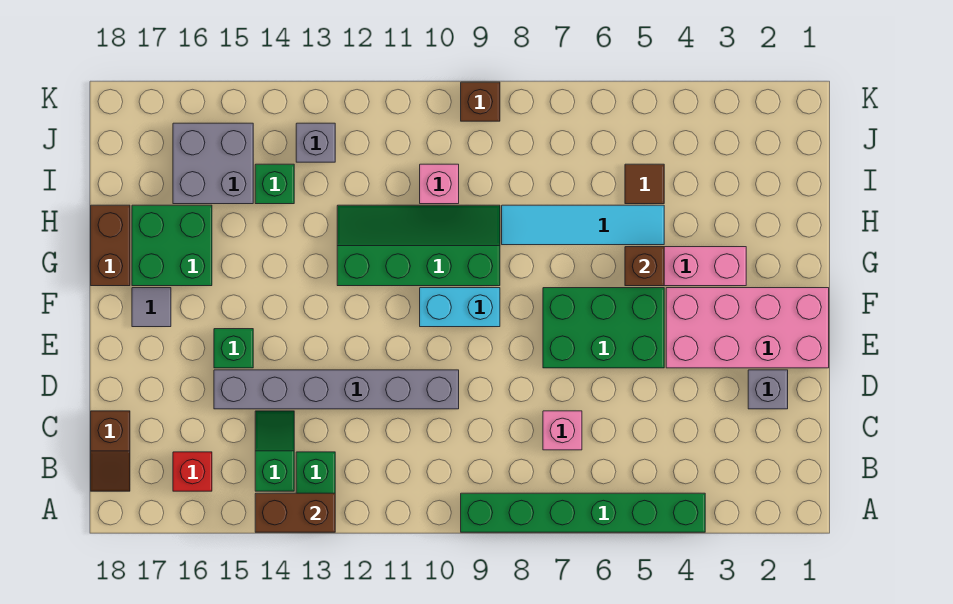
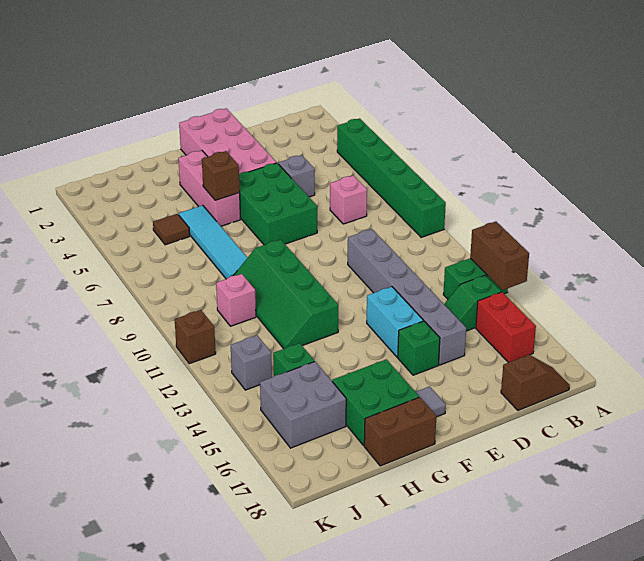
red brick B16 level 1 -> red brick B15:B16 level 1
grey brick D2 level 1 -> grey brick D5 level 1
cyan brick F9:F10 level 1 -> cyan brick E13:E14 level 1
brown brick K9 level 1 -> brown brick K11 level 1

